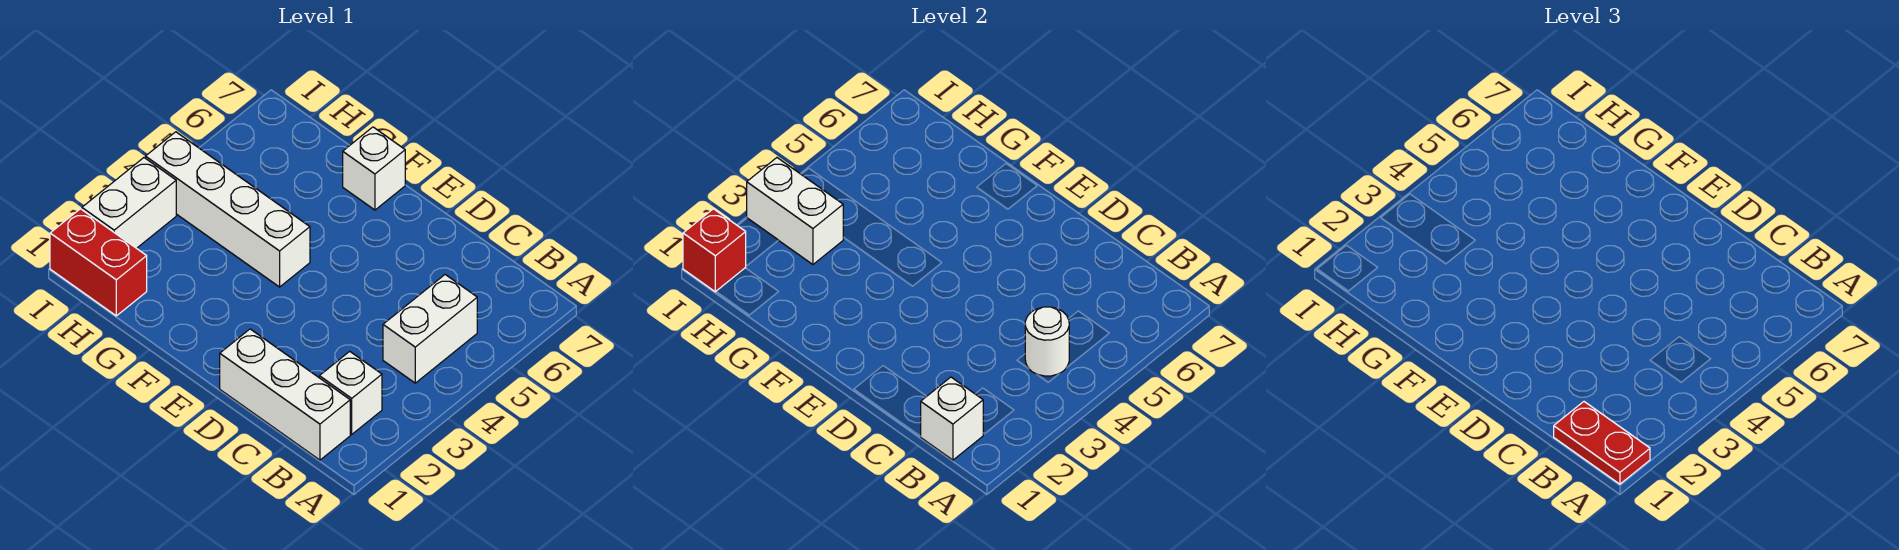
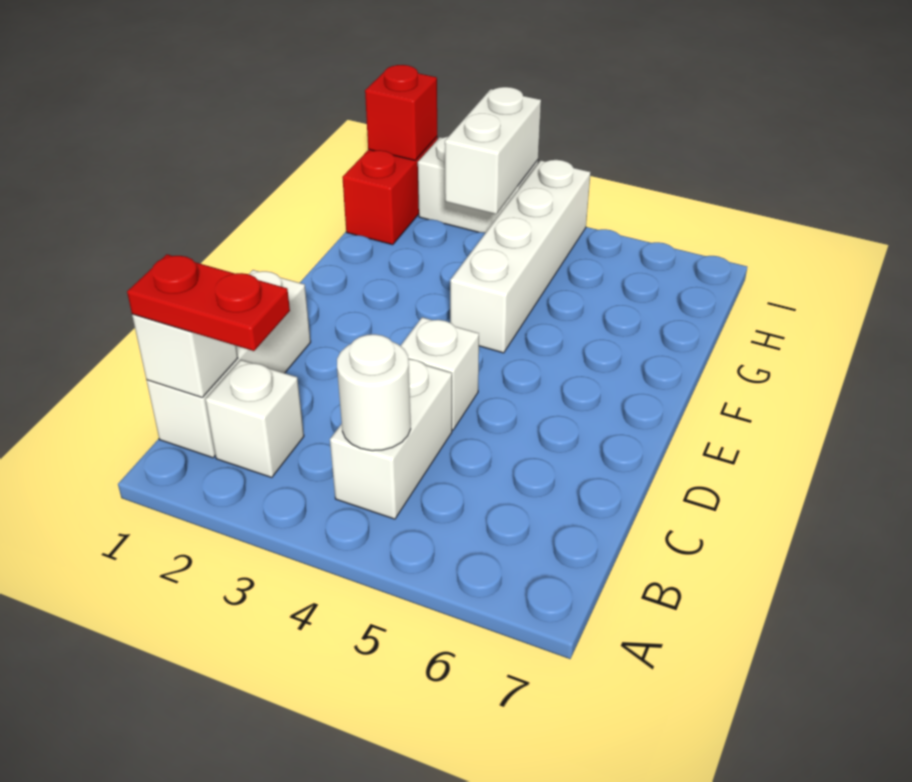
red plate A1:B1 level 3 -> red plate B1:B2 level 3
white brick B4:B5 level 1 -> white brick B4:C4 level 1
white brick F7 level 1 -> white brick D4 level 1

